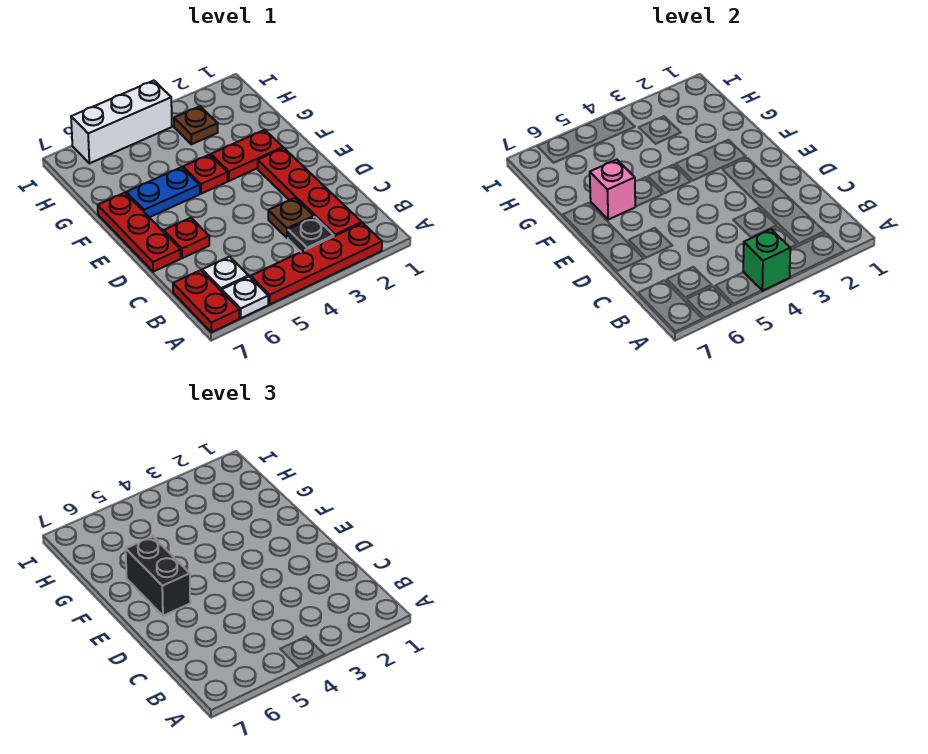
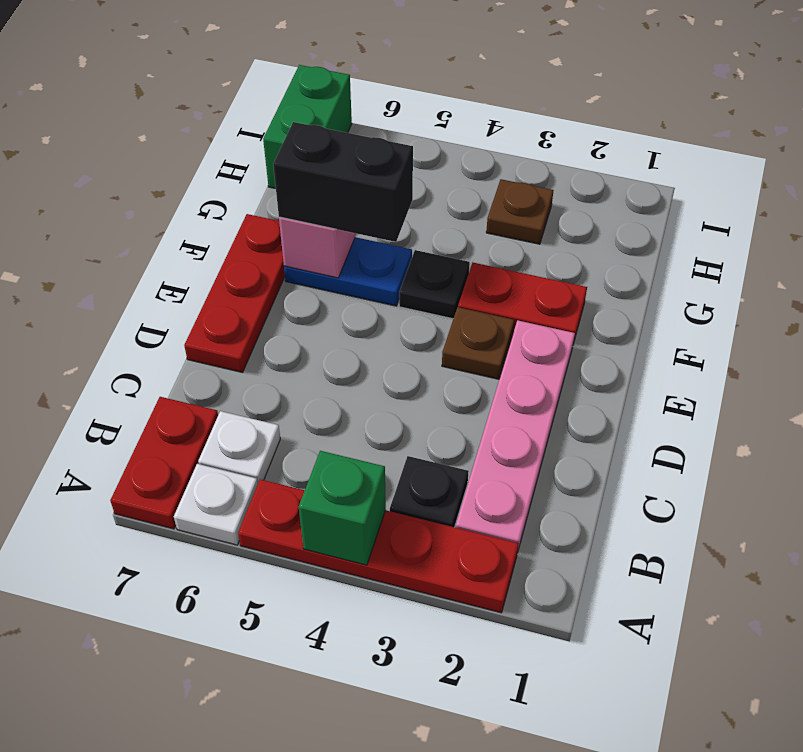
red plate B2:E2 level 1 -> pink plate B2:E2 level 1
brown plate C3 level 1 -> brown plate E3 level 1
red plate D6 level 1 -> none
black brick E6:F6 level 3 -> black brick F5:F6 level 3
red plate F4 level 1 -> black plate F4 level 1
none -> green brick H7:I7 level 1
white brick I4:I6 level 1 -> none

